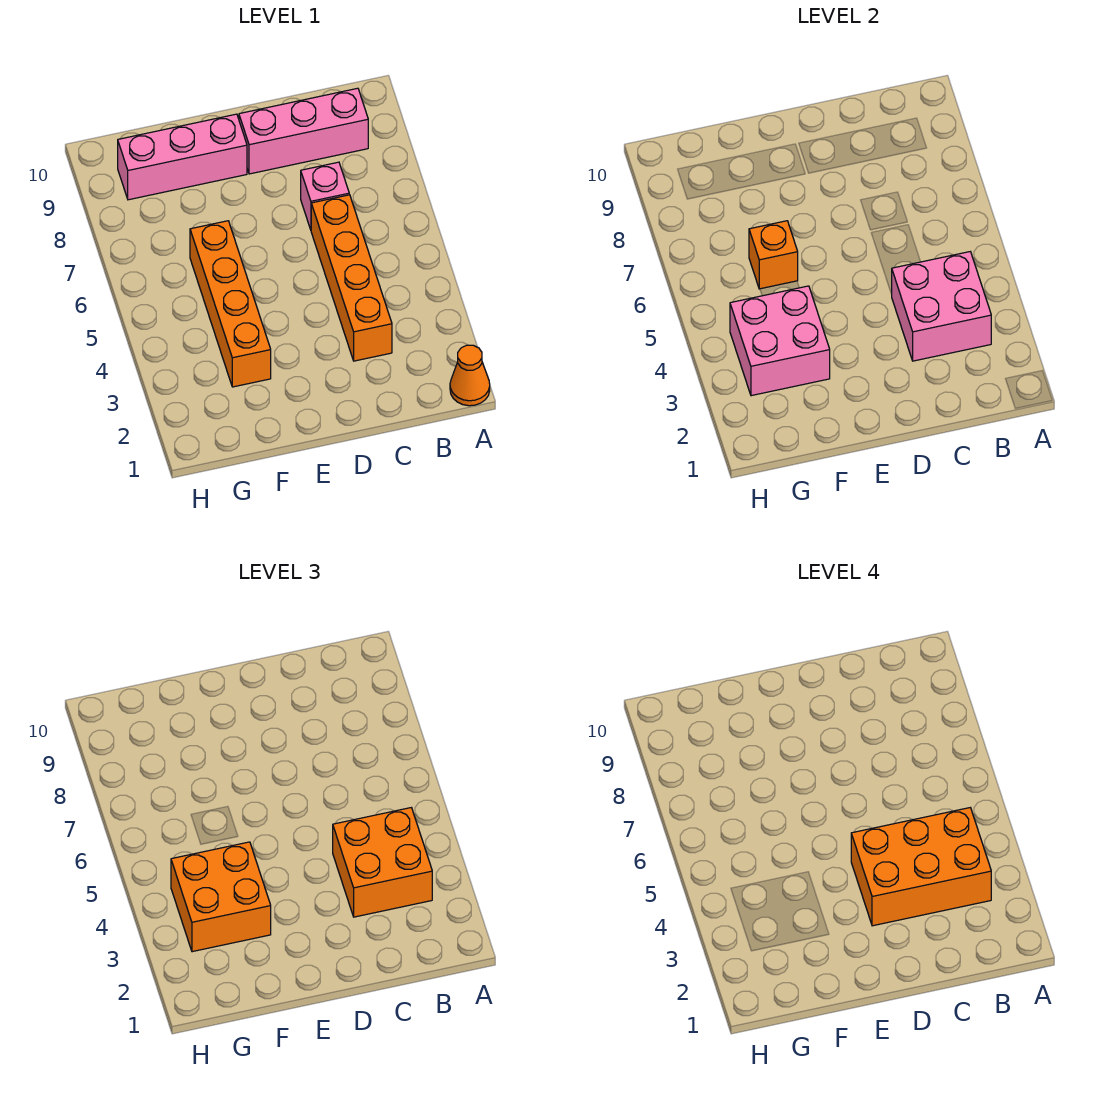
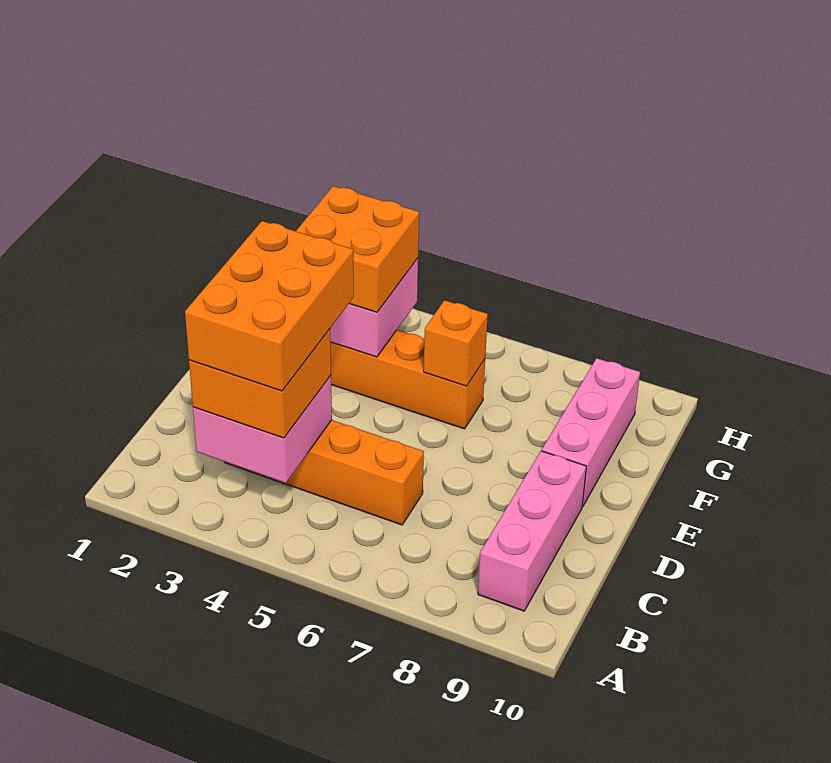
orange cone A1 level 1 -> none
pink brick C7 level 1 -> none

